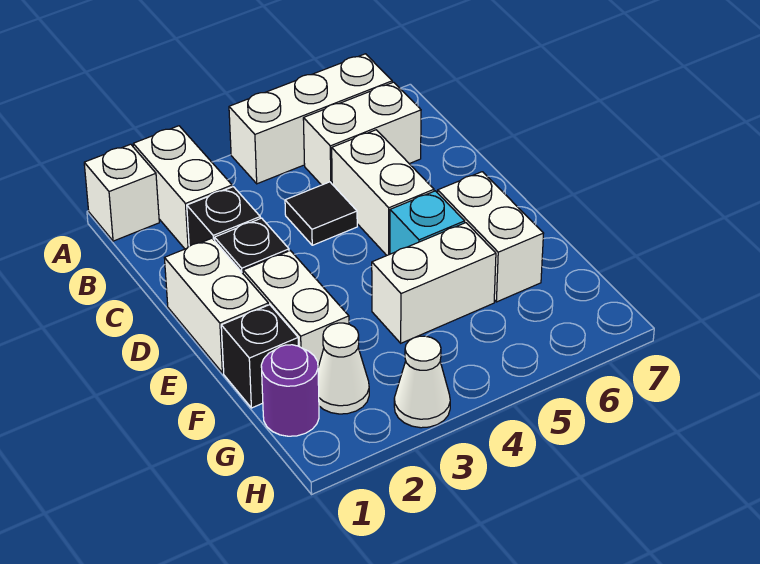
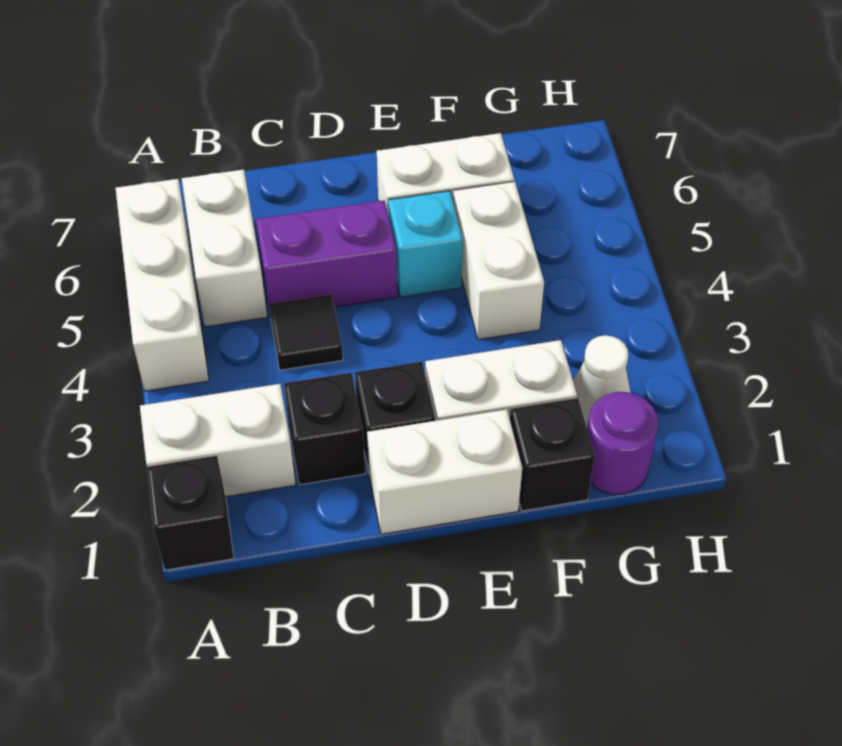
white brick A1 level 1 -> black brick A1 level 1
white brick C5:D5 level 1 -> purple brick C5:D5 level 1
white cone H3 level 1 -> none

